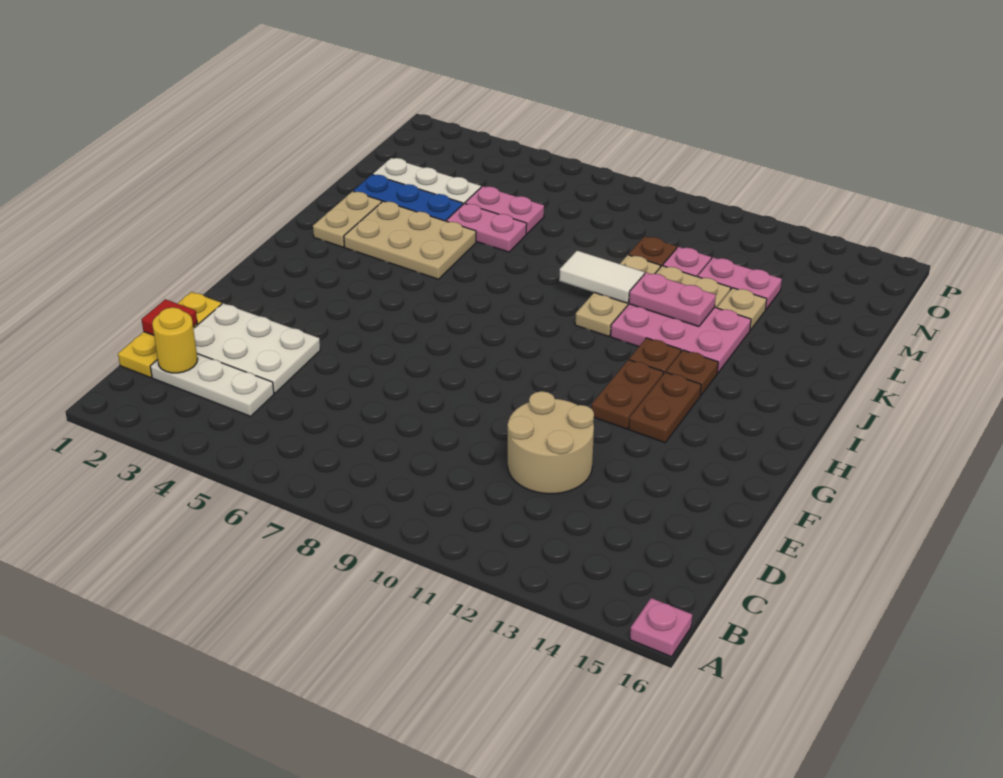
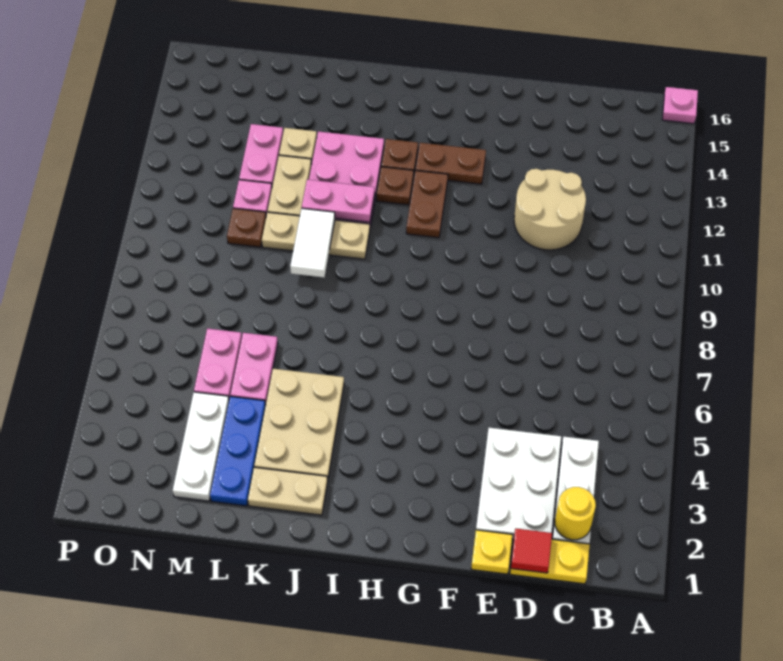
brown plate G12:H12 level 1 -> brown plate H11:H12 level 1
pink plate K11:K12 level 2 -> pink plate J11:K11 level 2

